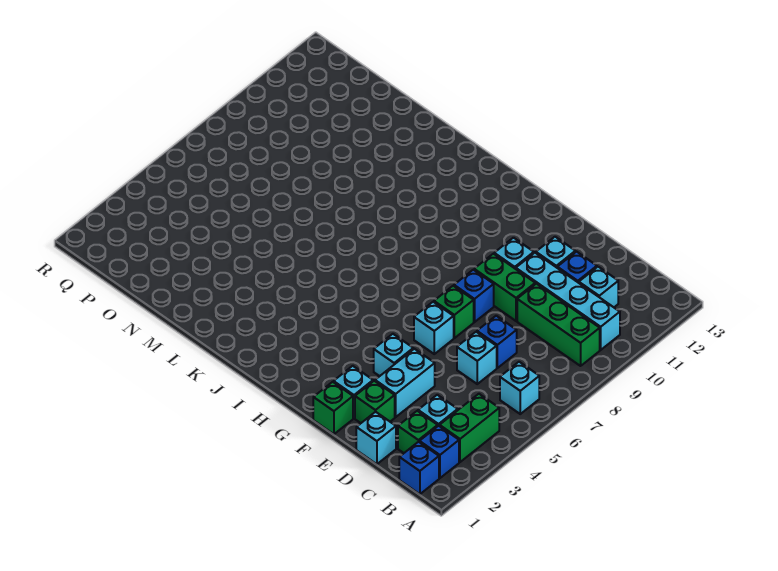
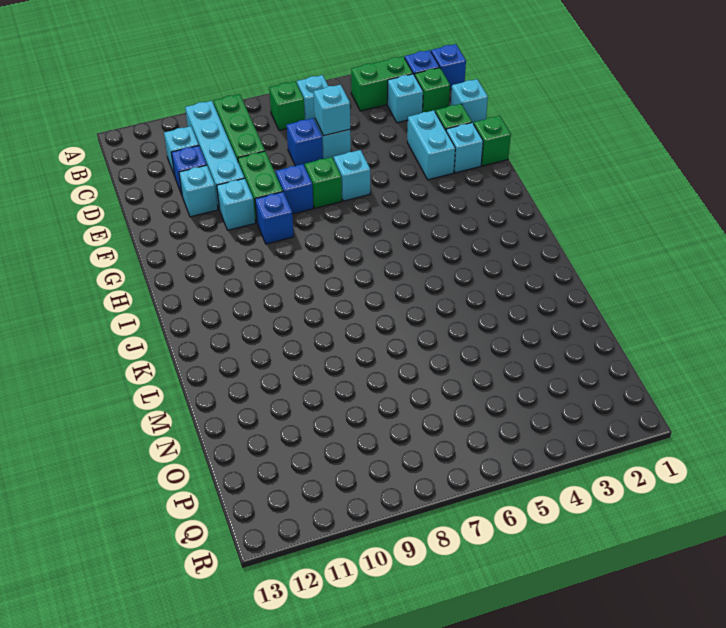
none -> green brick B7 level 1
cyan brick E3:E4 level 1 -> cyan brick E3:F3 level 1
cyan brick F4 level 1 -> cyan brick D6 level 2
none -> blue brick G9 level 1

